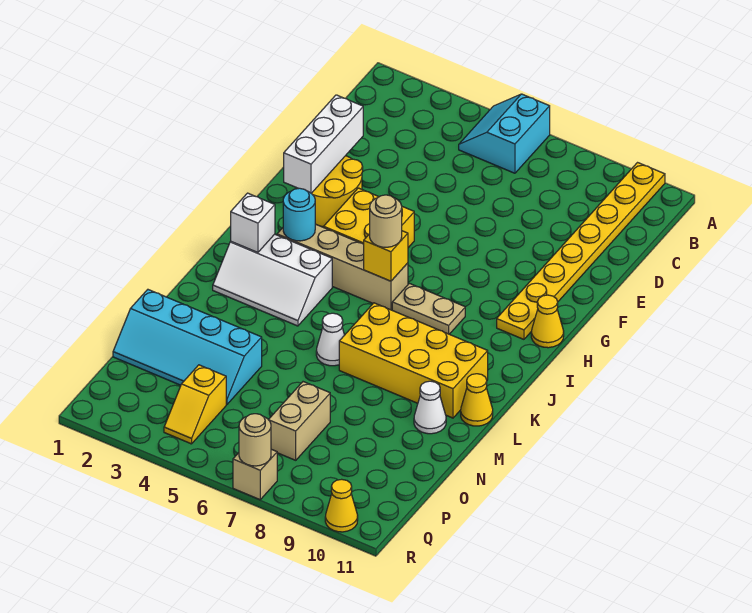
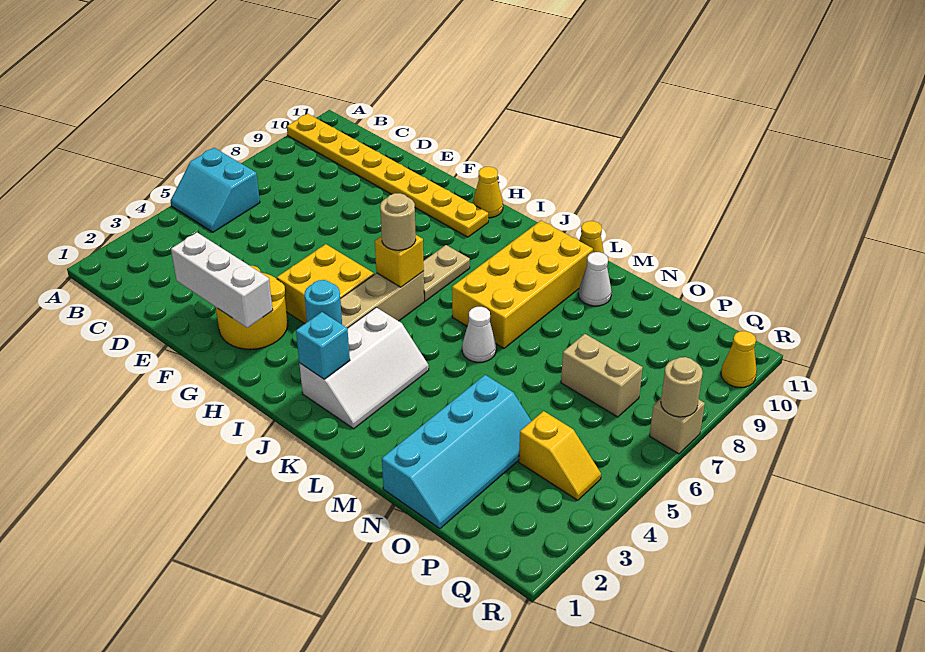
white brick J2 level 2 -> cyan brick J2 level 2

